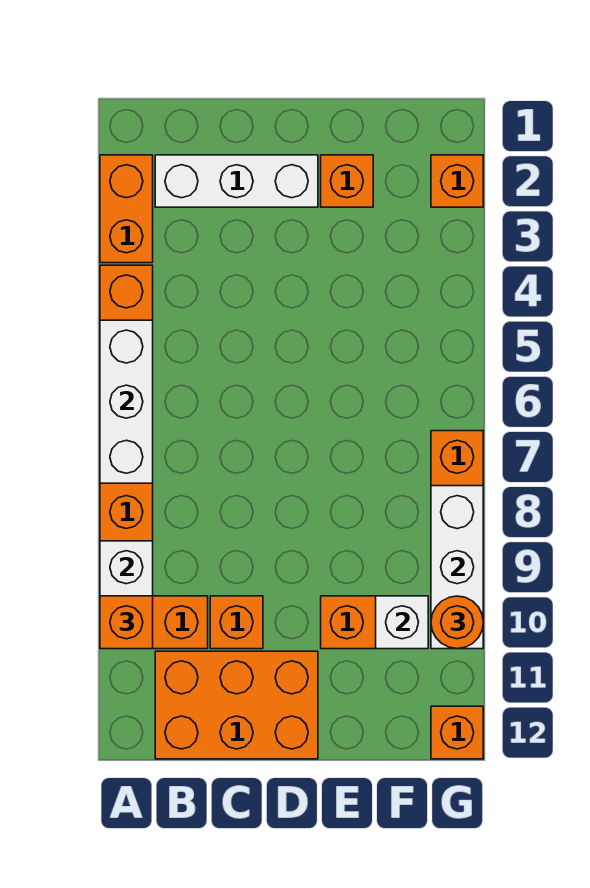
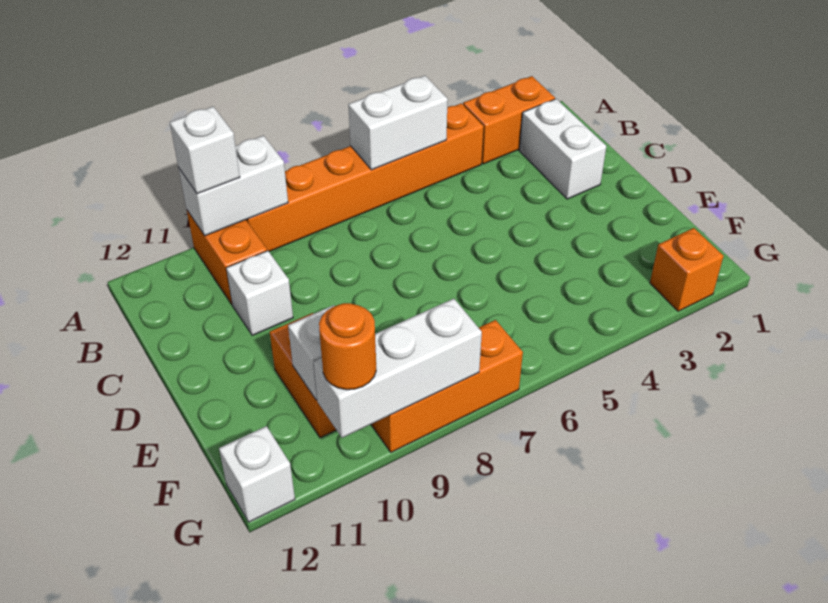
white brick A5:A7 level 2 -> white brick A5:A6 level 2
orange brick A10 level 3 -> white brick A10 level 3
white brick B2:D2 level 1 -> white brick B2:C2 level 1
orange brick B11:D12 level 1 -> none
orange brick C10 level 1 -> white brick C10 level 1
orange brick E2 level 1 -> none
orange brick G12 level 1 -> white brick G12 level 1

